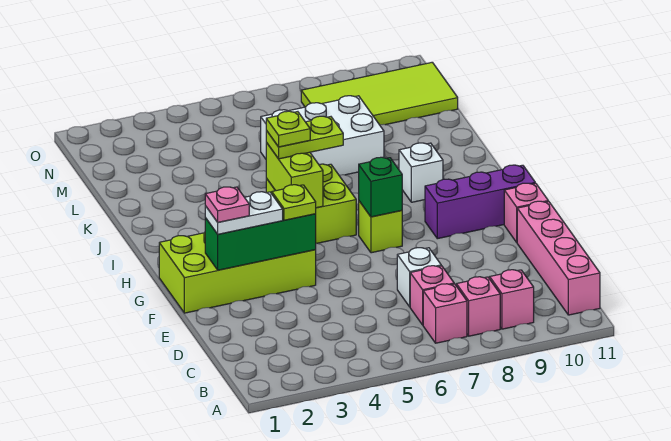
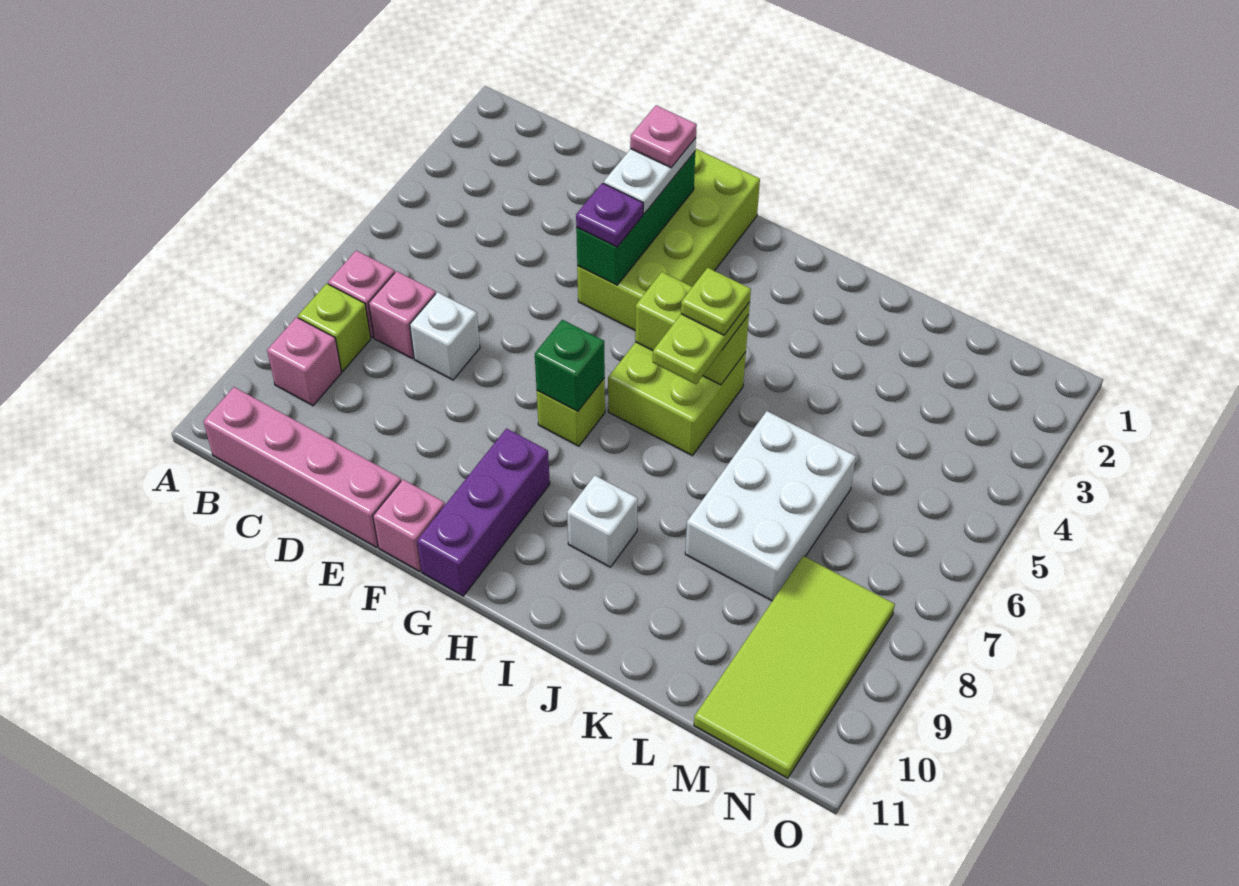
pink brick B8 level 1 -> lime brick B8 level 1
lime plate F4 level 3 -> purple plate F4 level 3

